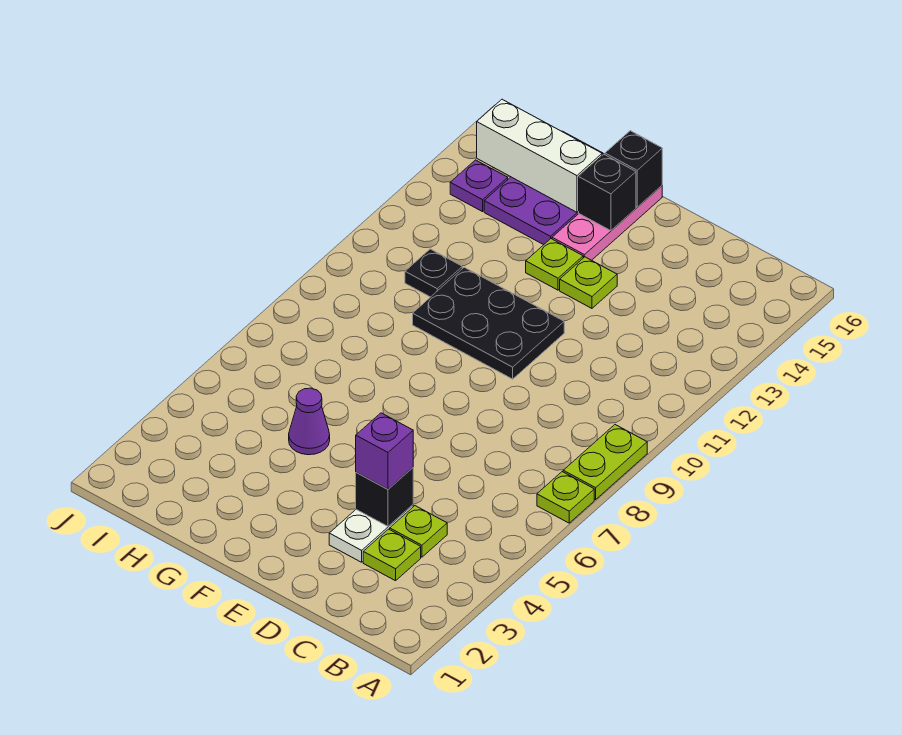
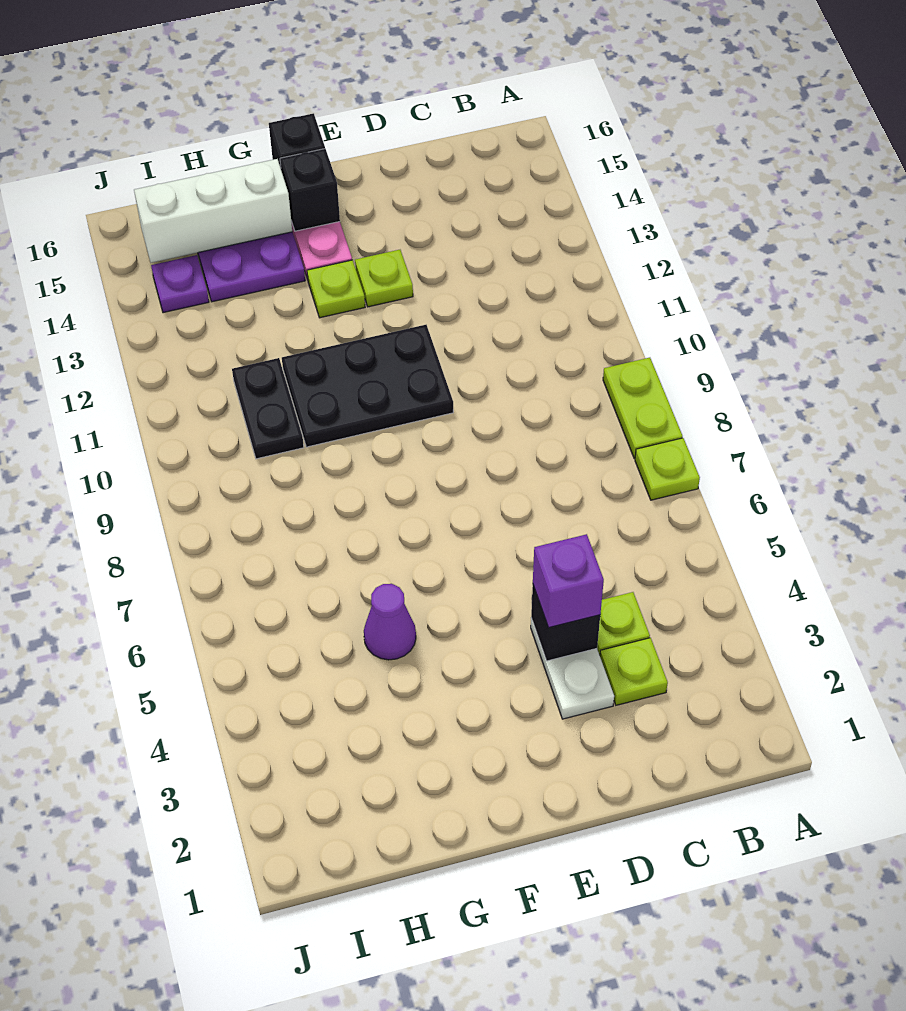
black plate H11 level 1 -> black plate H10:H11 level 1

